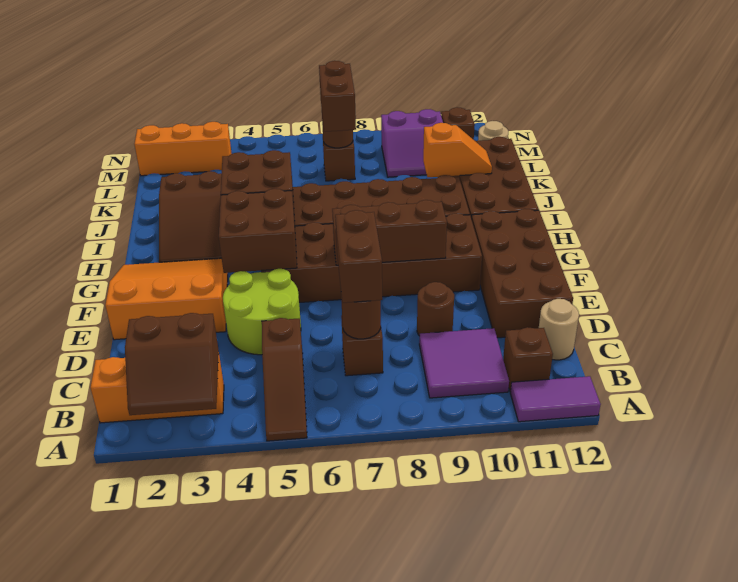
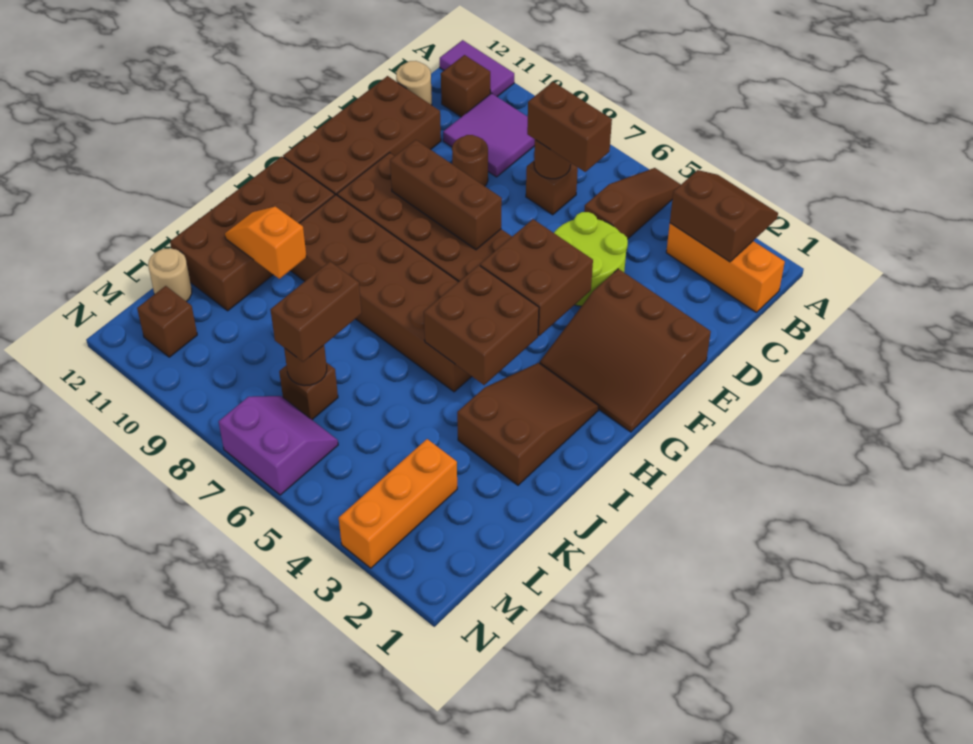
brown brick C7:D7 level 3 -> brown brick C6:C7 level 3
orange slope E1:G3 level 1 top E -> brown slope E1:G3 level 1 top E
purple slope L9:M10 level 1 top M -> purple slope M6:N7 level 1 top N
orange brick M1:M3 level 1 -> orange brick L3:N3 level 1

